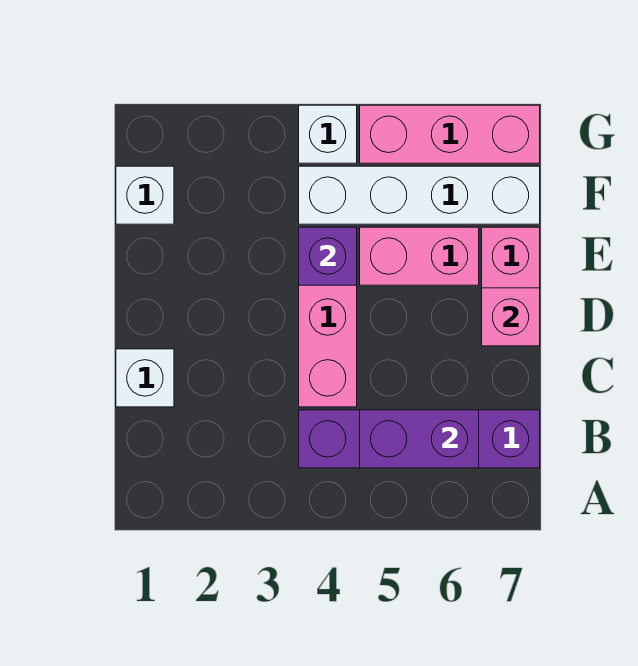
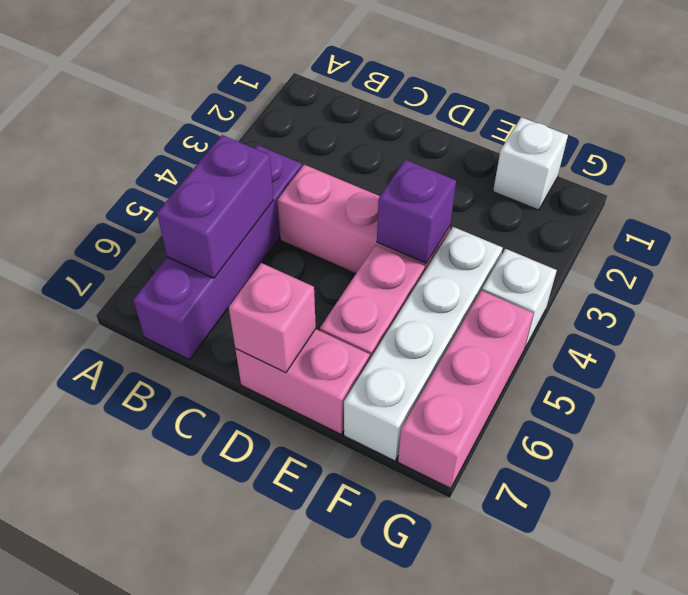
white brick C1 level 1 -> none

